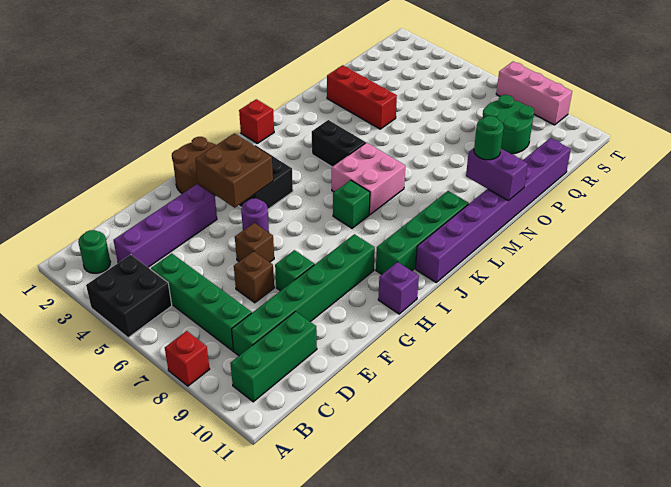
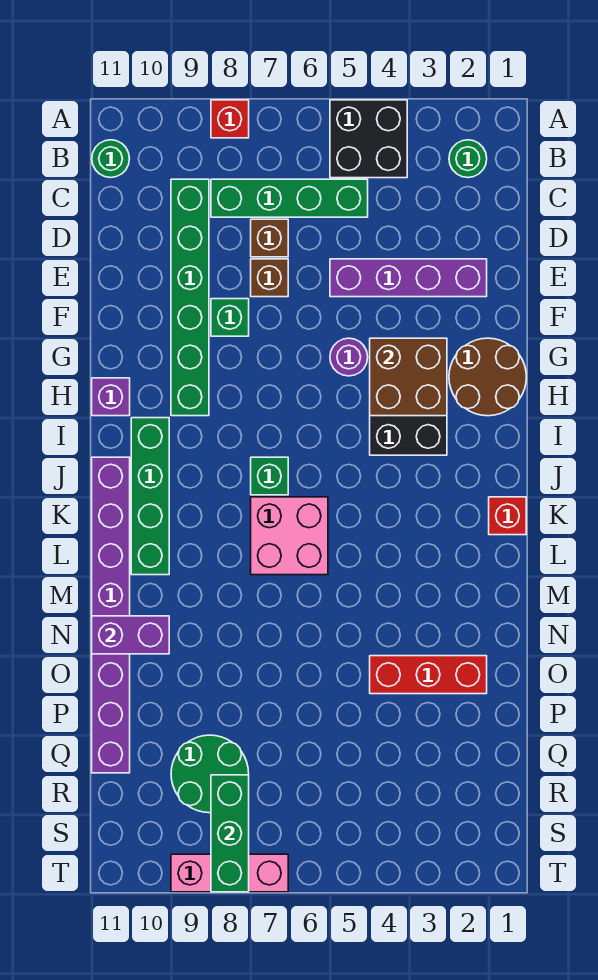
green brick B10:D10 level 1 -> green brick R8:T8 level 2
purple brick C3:F3 level 1 -> purple brick E2:E5 level 1
brown brick F6 level 1 -> brown brick D7 level 1
black brick L4:L5 level 1 -> none
green round brick N10 level 3 -> green round brick B11 level 1

